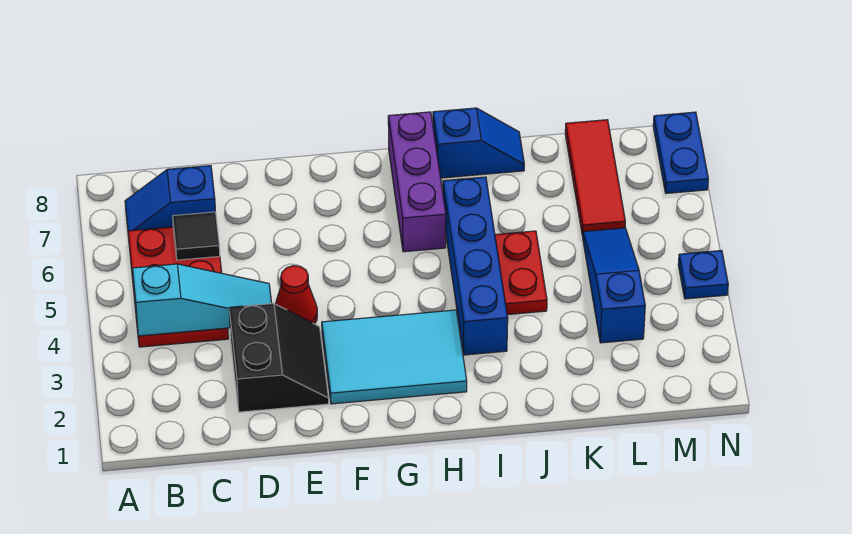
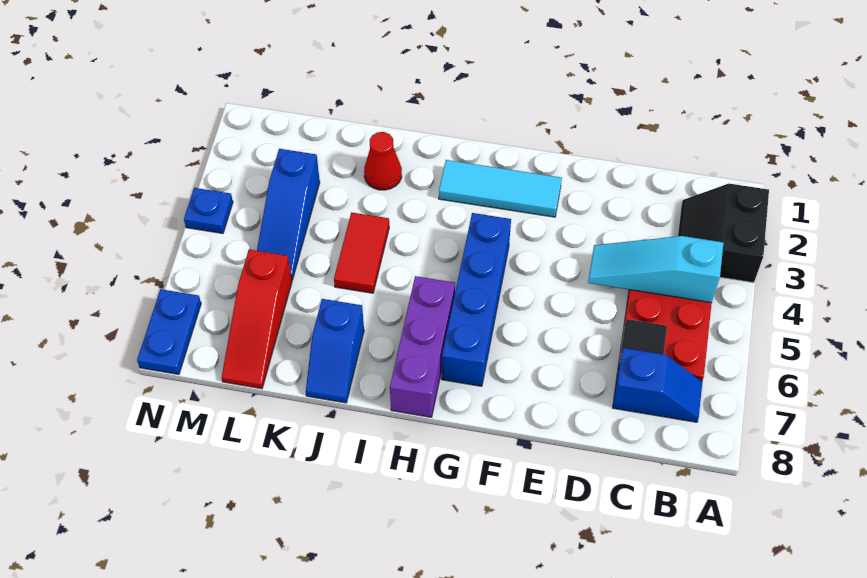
black slope D2:E3 level 1 top D -> black slope A2:B3 level 1 top A
red cone E4 level 1 -> red cone J2 level 1
cyan tile F2:H3 level 1 -> cyan tile F2:H2 level 1
blue brick I3:I6 level 1 -> blue brick G4:G7 level 1
blue slope I8:J8 level 1 top I -> blue slope J7:J8 level 1 top 7
red plate J4:J5 level 1 -> red tile J4:J5 level 1
red tile L6:L8 level 1 -> red slope L6:L8 level 1 top 6

